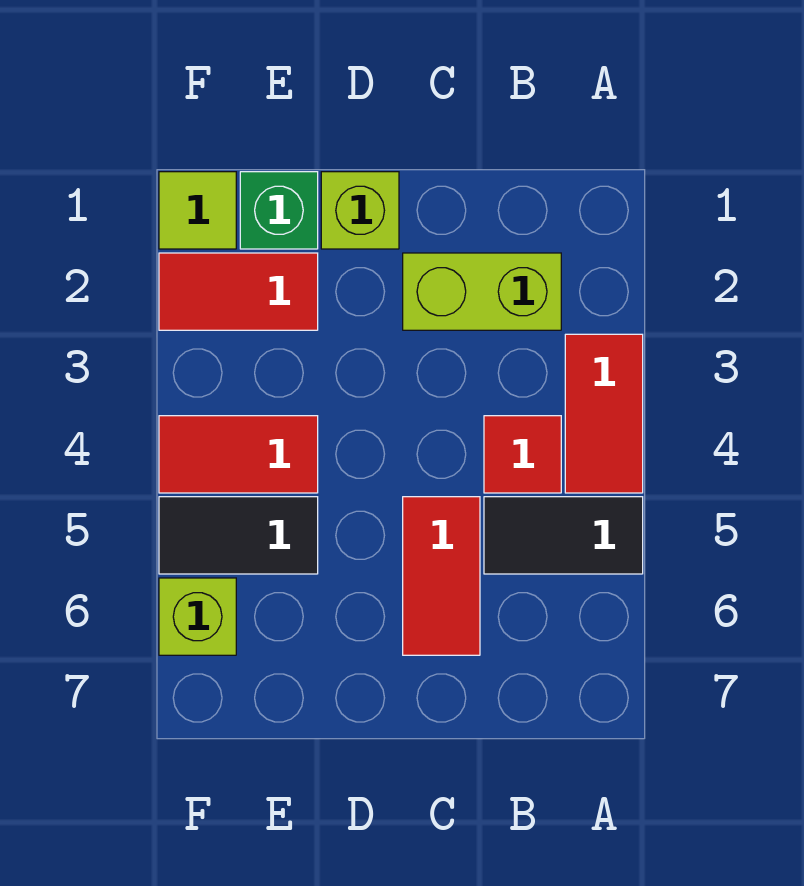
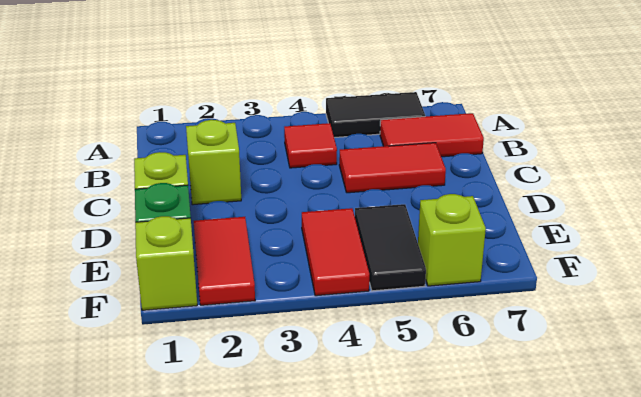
red tile A3:A4 level 1 -> red tile B6:B7 level 1
black tile A5:B5 level 1 -> black tile A5:A6 level 1
lime brick B2:C2 level 1 -> lime brick C2 level 1
lime tile F1 level 1 -> lime brick F1 level 1

